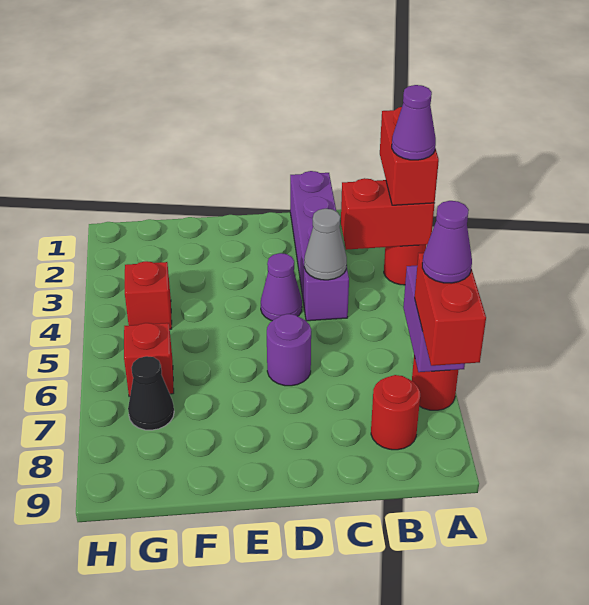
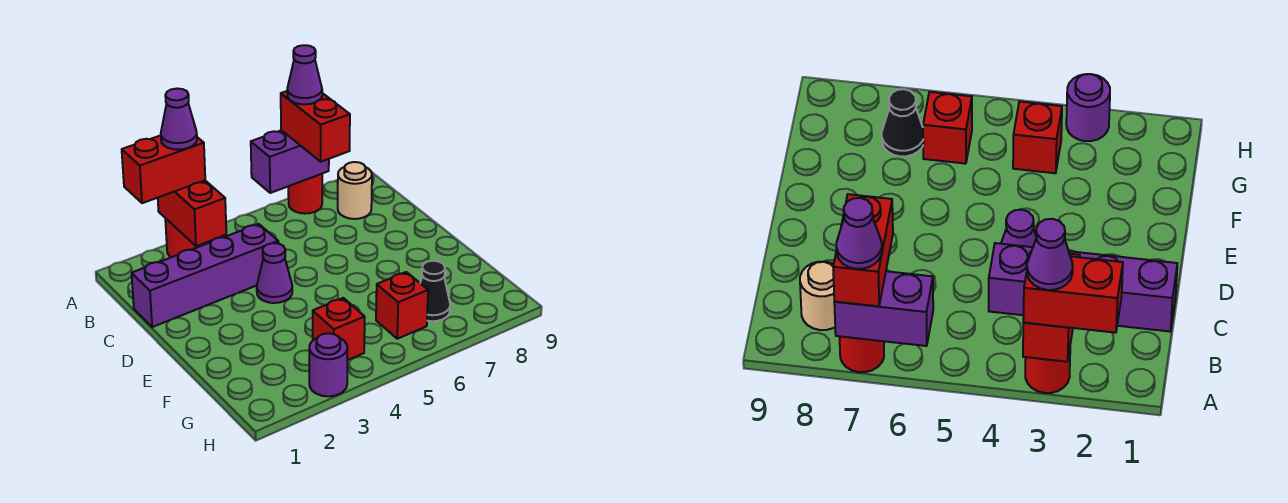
red brick A7:A8 level 3 -> red brick A7:B7 level 3
red round brick B8 level 1 -> tan round brick B8 level 1
grey cone C4 level 2 -> none
purple round brick D6 level 1 -> purple round brick H3 level 1

